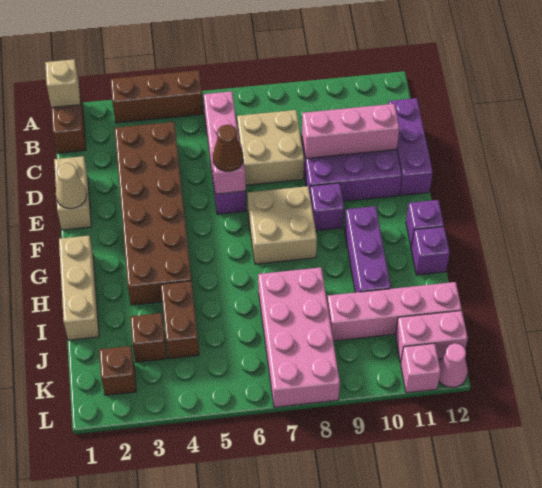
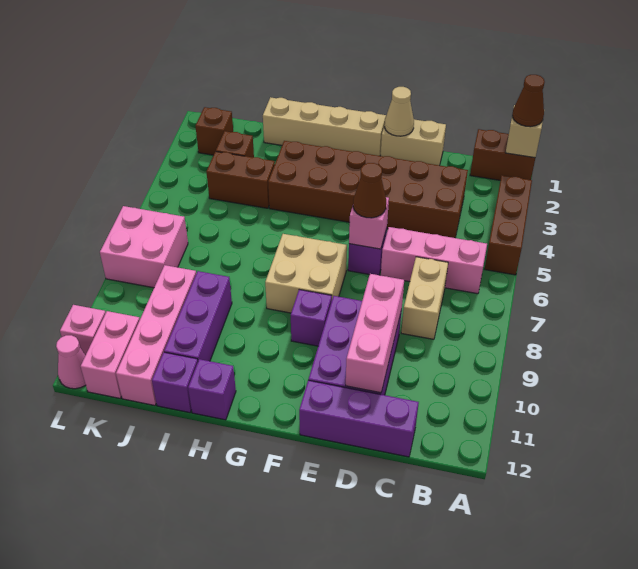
none -> brown cone A1 level 3
tan brick C7:D8 level 1 -> tan brick C7:C8 level 1
tan brick G1:I1 level 1 -> tan brick F1:I1 level 1
purple brick G10:I10 level 1 -> purple brick I9:I11 level 1
purple brick G12 level 1 -> purple brick I12 level 1
pink brick I7:L8 level 1 -> pink brick K7:L8 level 1

